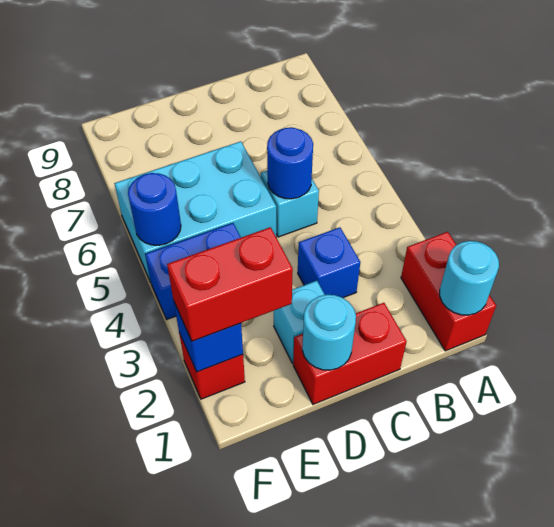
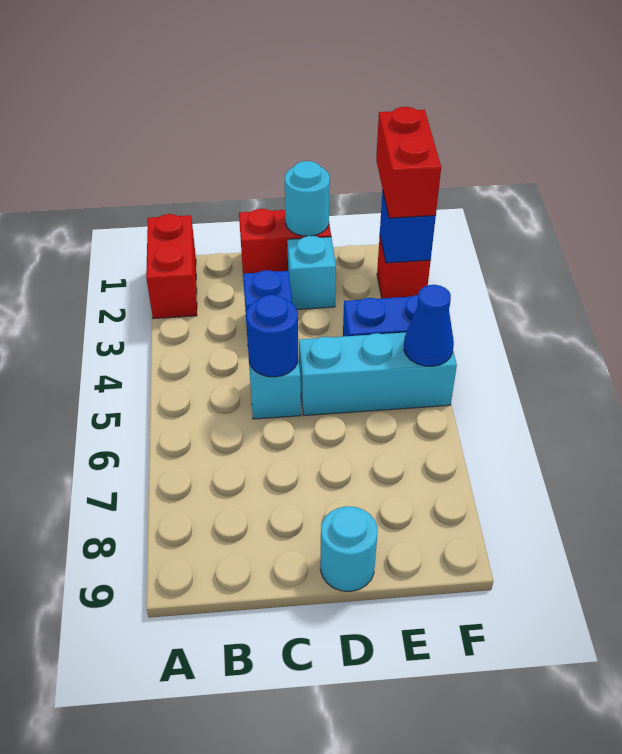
cyan round brick A1 level 2 -> cyan round brick D9 level 1
cyan brick D5:F6 level 1 -> cyan brick D5:F5 level 1
red brick E2:F2 level 3 -> red brick F1:F2 level 3
blue round brick F5 level 2 -> blue cone F5 level 2

